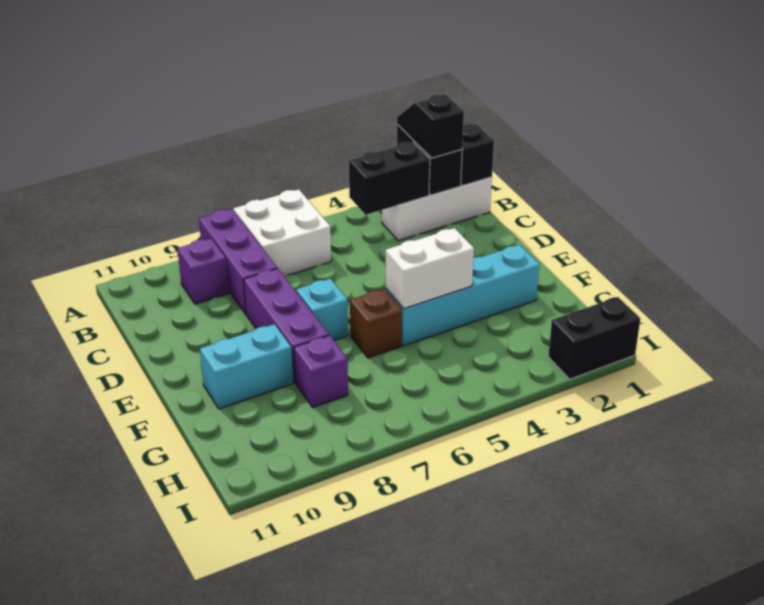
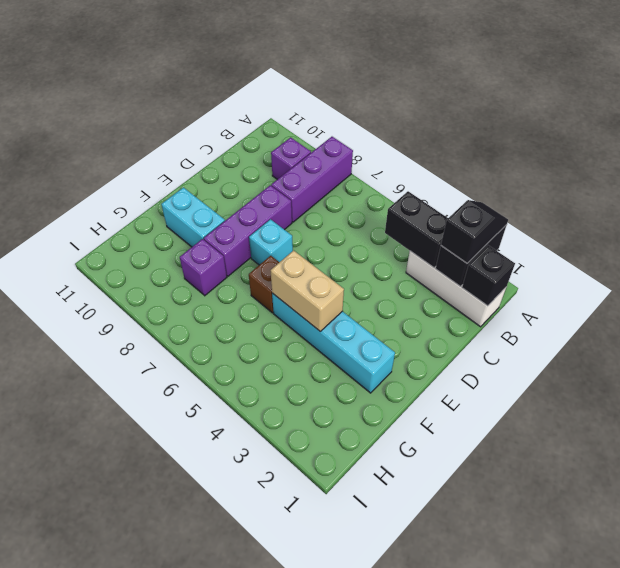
white brick A6:B7 level 1 -> none
white brick F4:F5 level 2 -> tan brick F4:F5 level 2
black brick I1:I2 level 1 -> none

